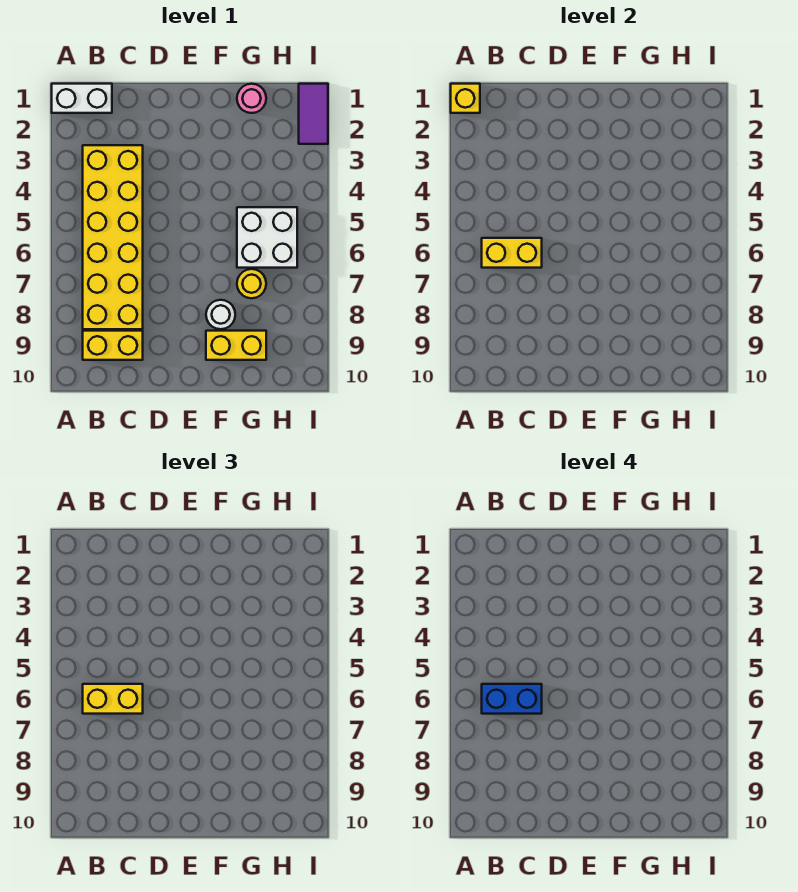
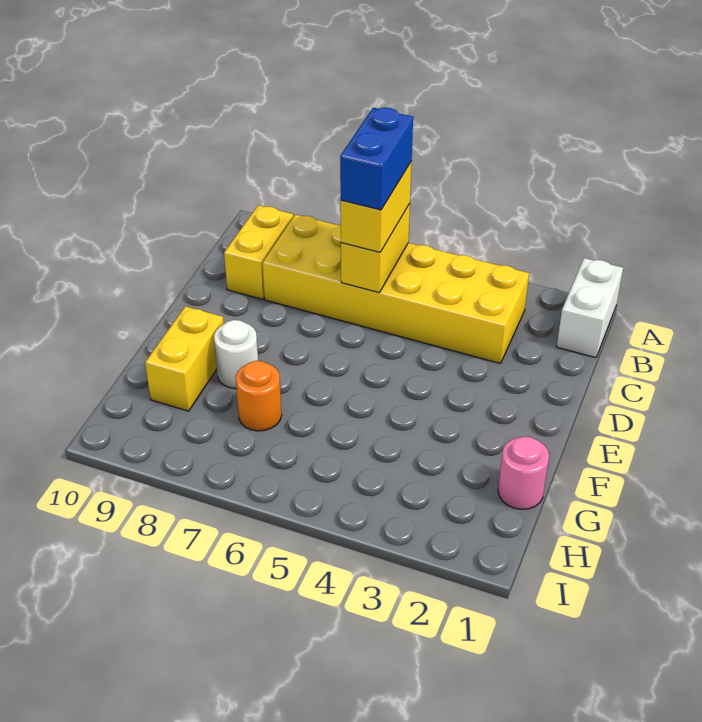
yellow brick A1 level 2 -> none
white brick G5:H6 level 1 -> none
yellow round brick G7 level 1 -> orange round brick G7 level 1
purple tile I1:I2 level 1 -> none

